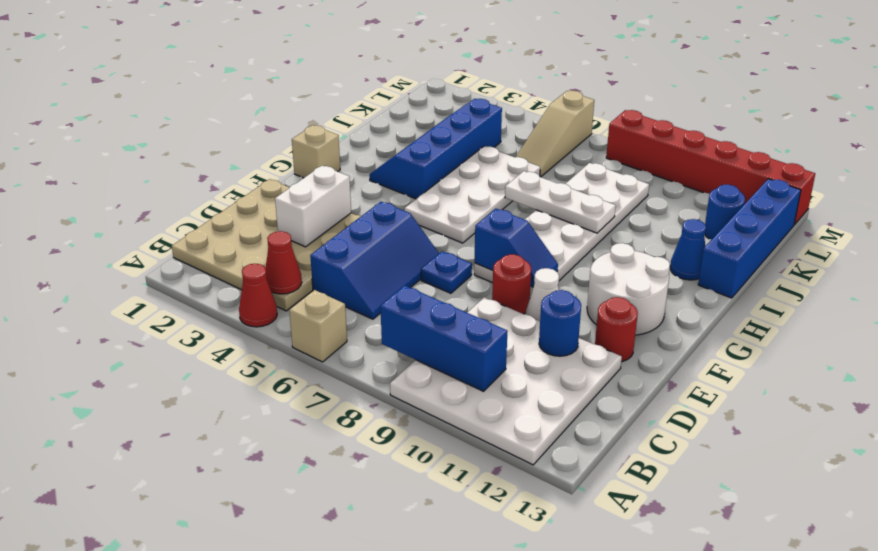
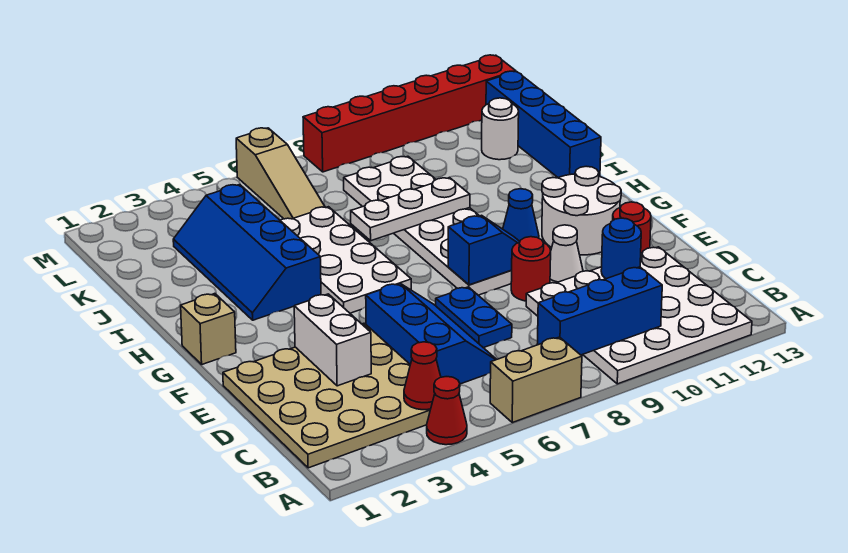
tan brick A6 level 1 -> tan brick A6:A7 level 1
blue plate E7 level 1 -> blue plate D7:E7 level 1
blue cone I12 level 1 -> blue cone G10 level 1
blue round brick K12 level 1 -> white round brick K12 level 1

